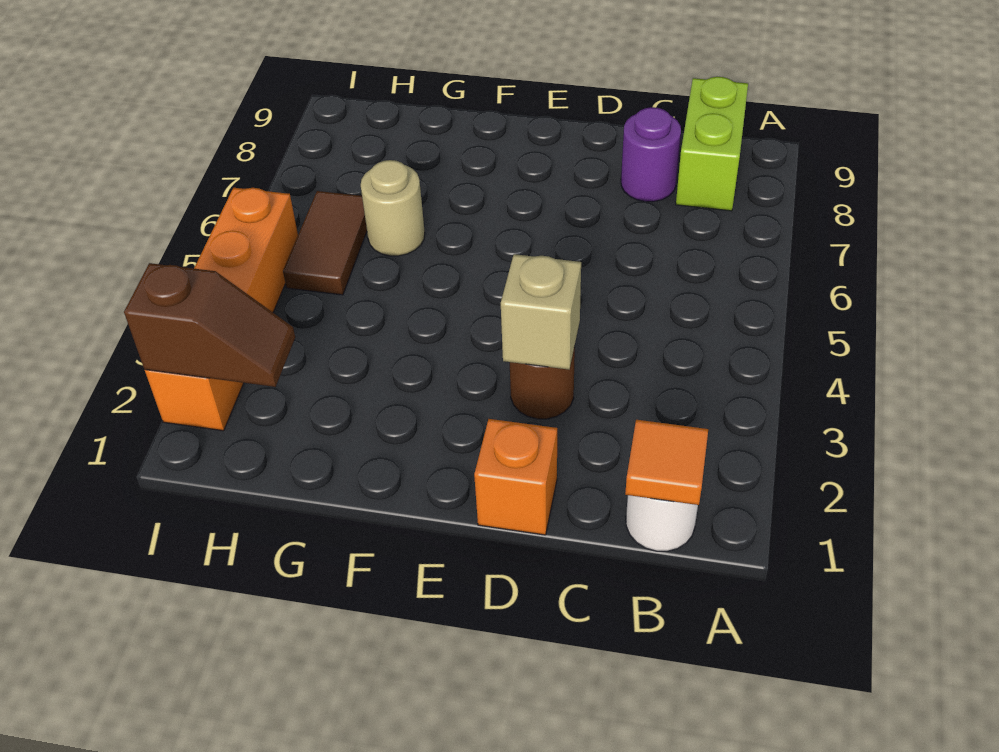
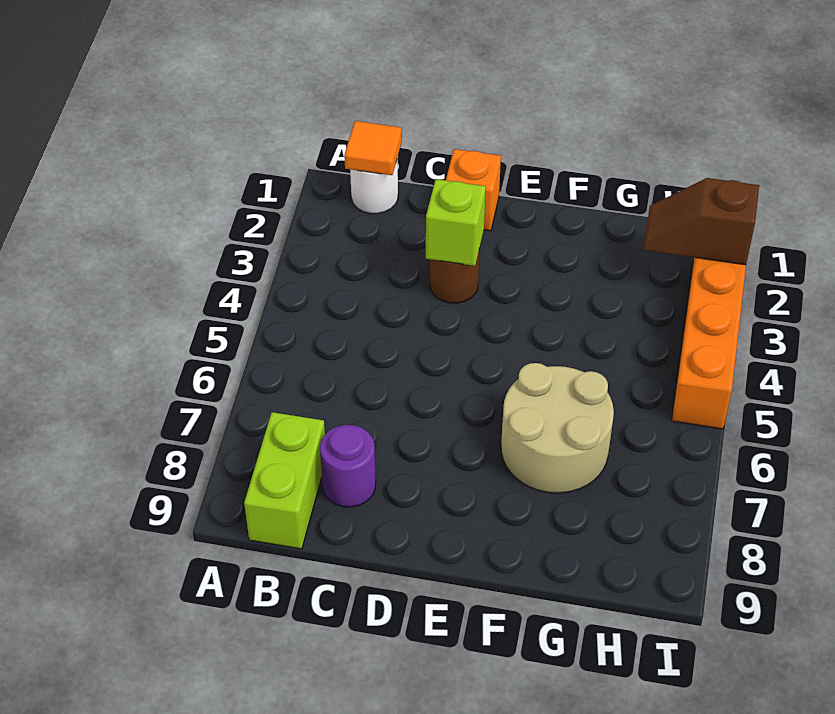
tan brick D3 level 2 -> lime brick D3 level 2
tan round brick G6 level 1 -> tan round brick F6:G7 level 1
brown tile H5:H6 level 1 -> none

